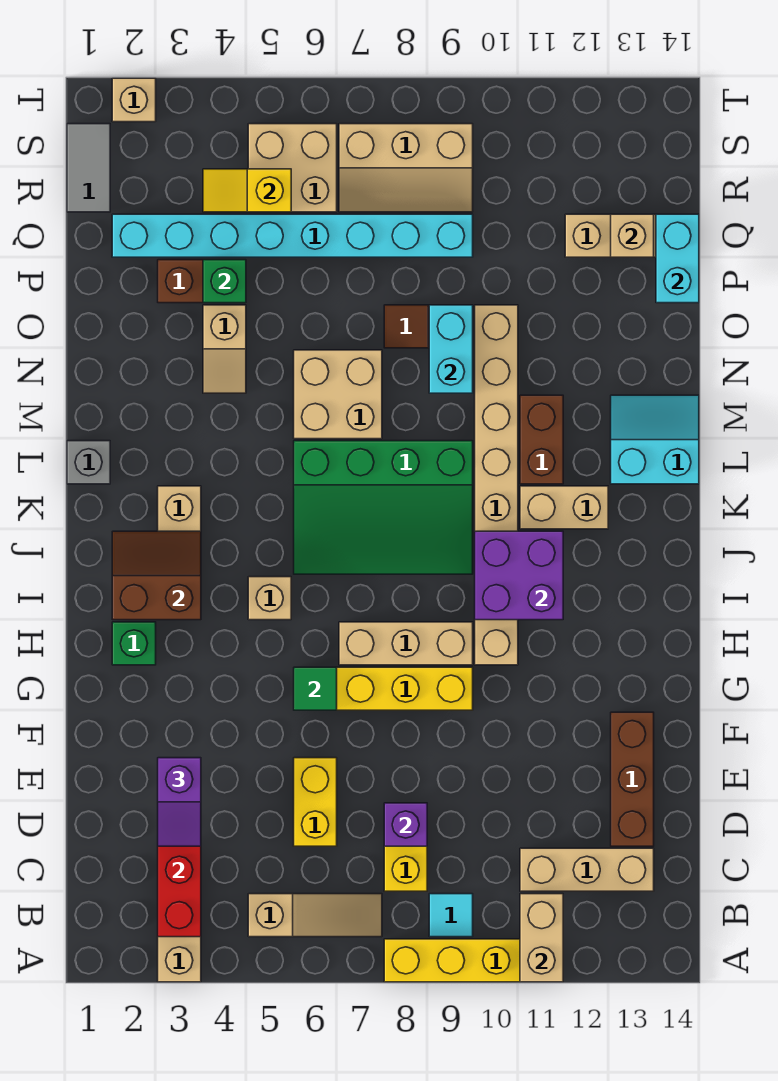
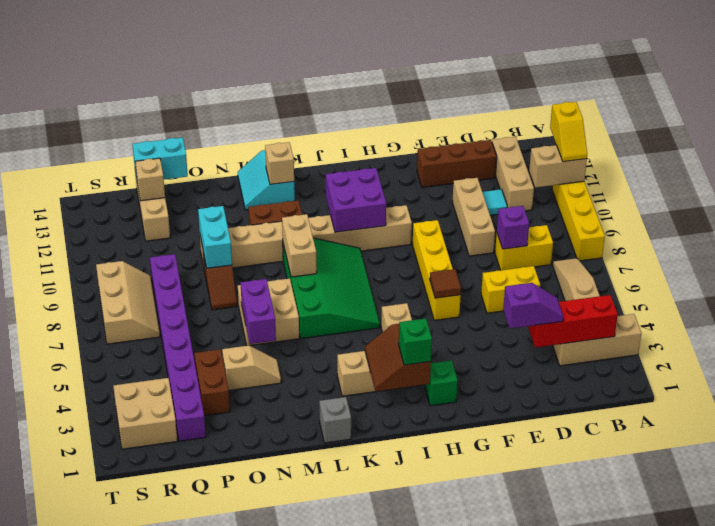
cyan tile B9 level 1 -> cyan tile D11 level 1
green tile G6 level 2 -> brown tile G6 level 2
tan brick H7:H9 level 1 -> tan brick E9:E11 level 1
tan brick K11:K12 level 1 -> tan brick L8:L9 level 2
none -> purple brick N5:N6 level 2
cyan brick N9:O9 level 2 -> cyan brick O9:O10 level 2
green brick P4 level 2 -> green brick I2 level 3
cyan brick Q2:Q9 level 1 -> purple brick Q2:Q9 level 1
grey tile R1:S1 level 1 -> none
yellow slope R4:R5 level 2 top 5 -> yellow slope A11:A12 level 3 top 12
tan brick R5:S6 level 1 -> tan brick R2:S3 level 1
tan brick T2 level 1 -> tan brick L13 level 2

